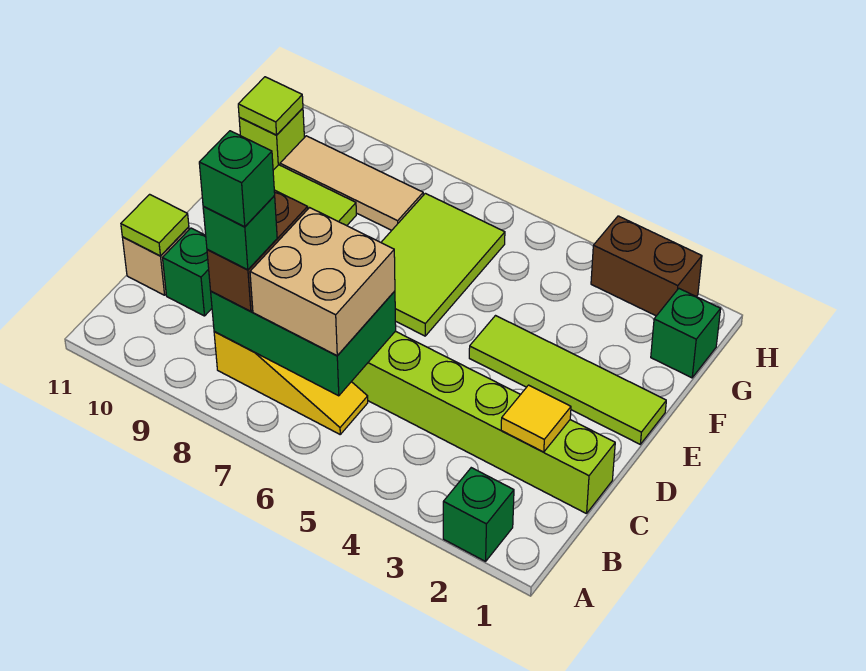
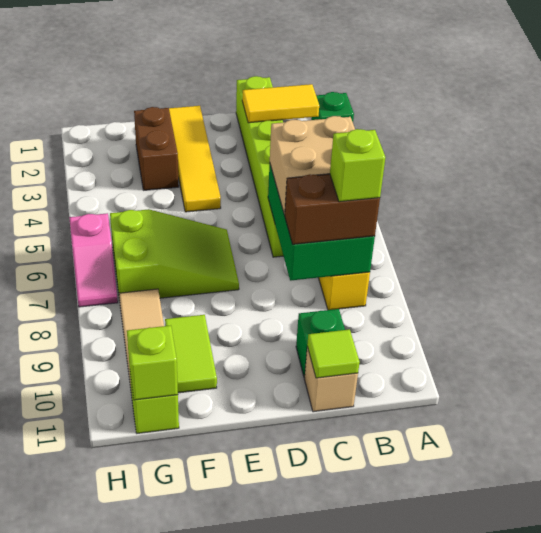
green brick B8 level 4 -> lime brick B8 level 4
green brick B8 level 5 -> none
yellow tile C2 level 2 -> yellow tile B2:C2 level 2
lime tile E1:E4 level 1 -> yellow tile E1:E4 level 1
lime tile E6:G7 level 1 -> lime slope E6:G7 level 1 top G
green brick G1 level 1 -> none
lime tile G11 level 2 -> lime brick G11 level 2
brown brick H2:H3 level 1 -> brown brick F2:F3 level 1
none -> pink slope H6:H7 level 1 top 6

